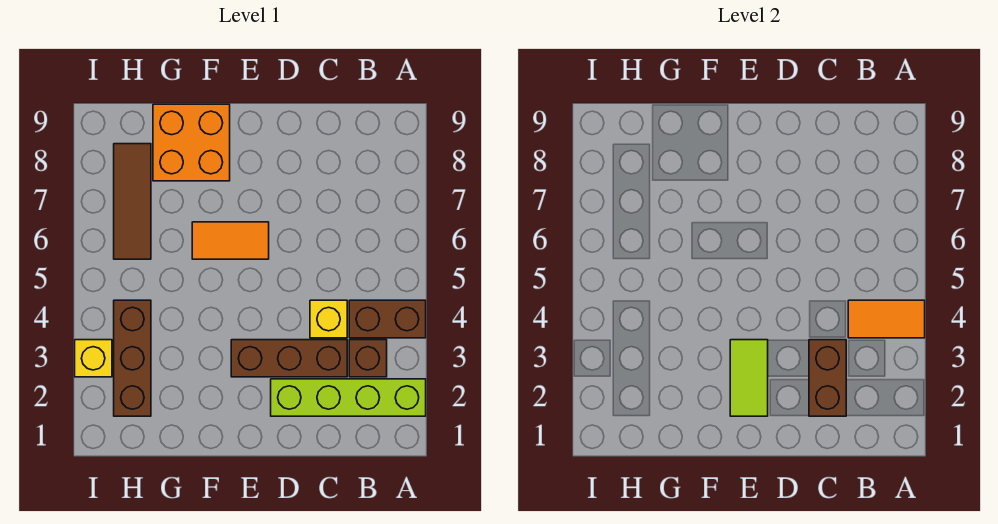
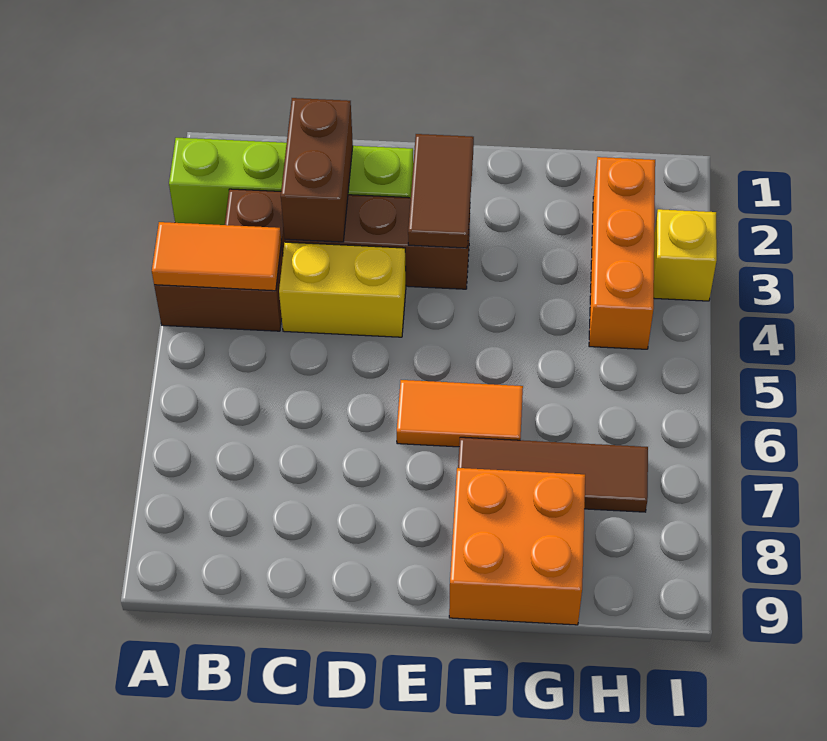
yellow brick C4 level 1 -> yellow brick C4:D4 level 1
lime tile E2:E3 level 2 -> brown tile E2:E3 level 2
brown brick H2:H4 level 1 -> orange brick H2:H4 level 1
brown tile H6:H8 level 1 -> brown tile F7:H7 level 1

